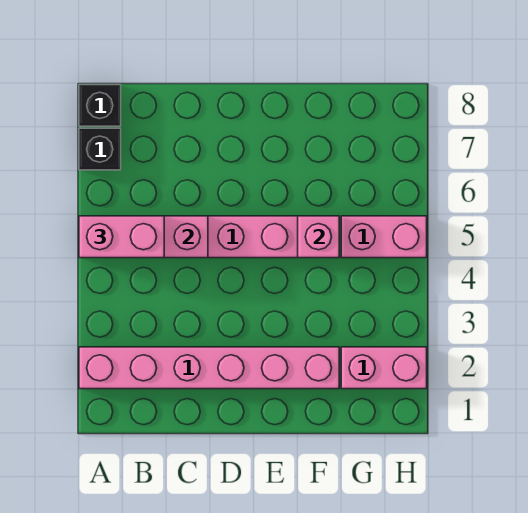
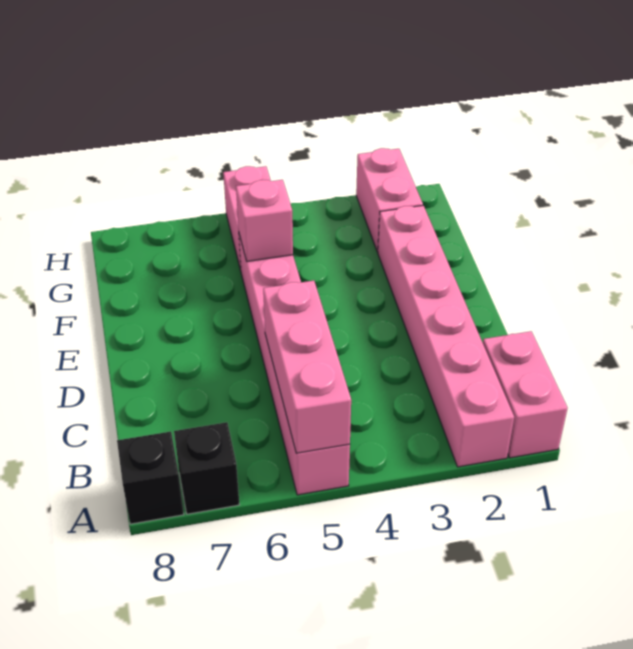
pink brick A5:B5 level 3 -> pink brick A1:B1 level 1

